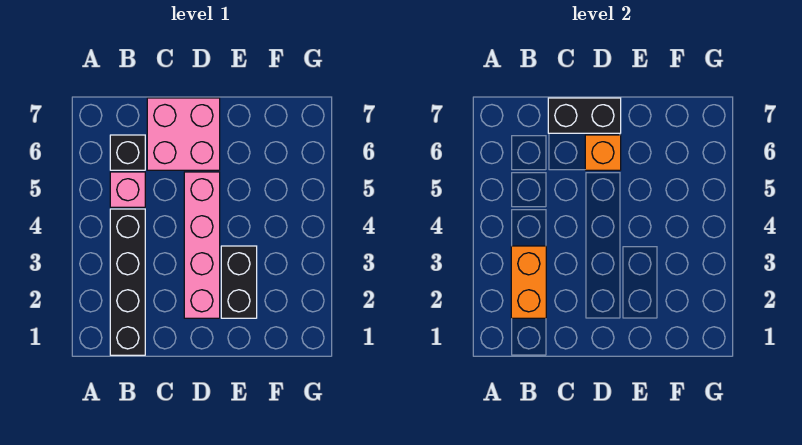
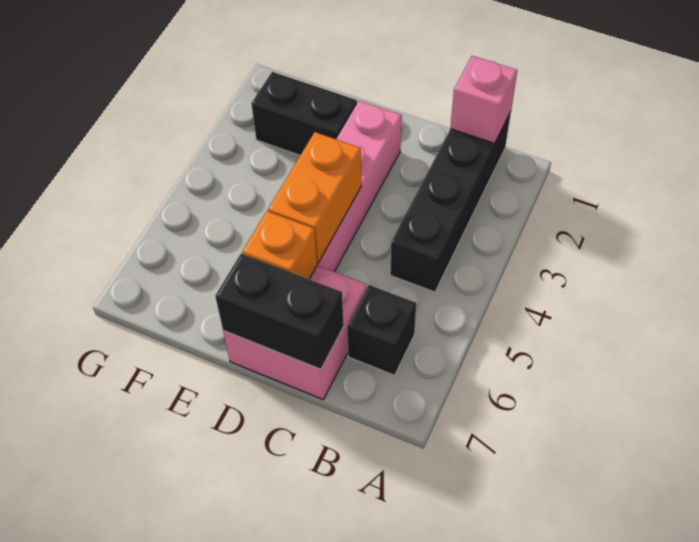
orange brick B2:B3 level 2 -> orange brick D4:D5 level 2
pink brick B5 level 1 -> pink brick B1 level 2
black brick E2:E3 level 1 -> black brick E2:F2 level 1

